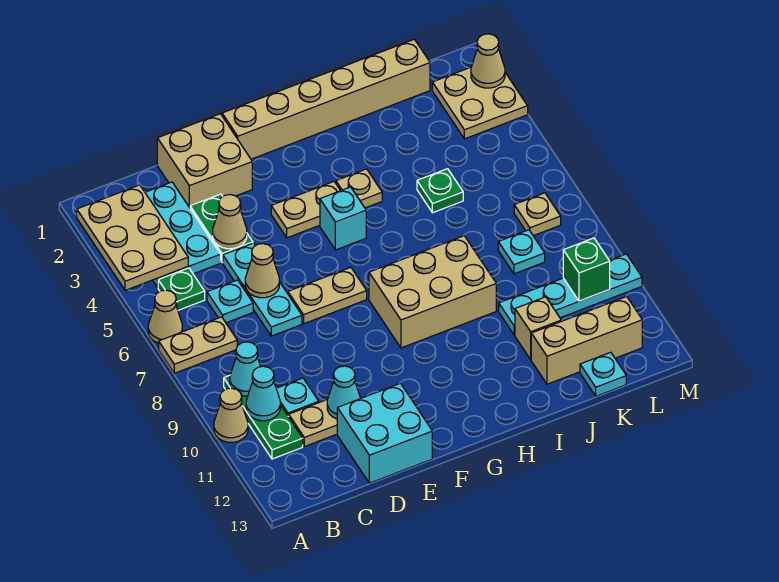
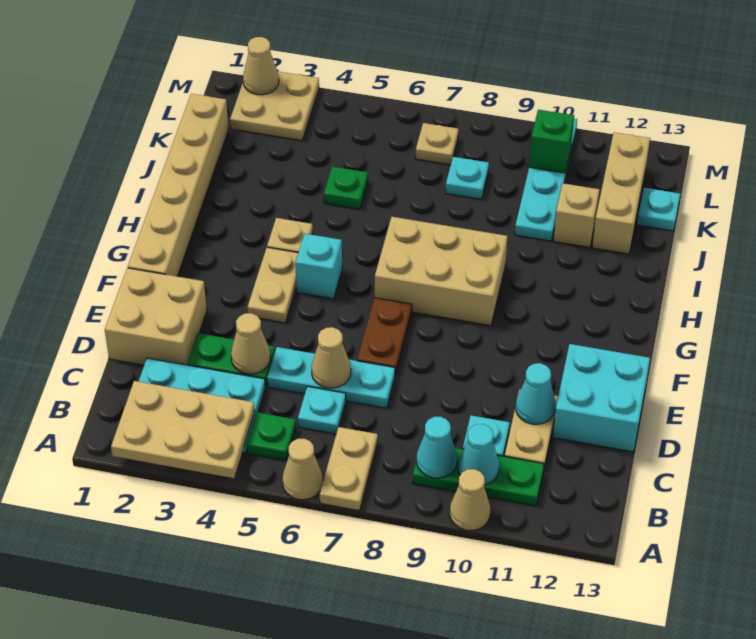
tan plate E7:F7 level 1 -> brown plate E7:F7 level 1
tan brick G8:I9 level 1 -> tan brick G7:H9 level 1

